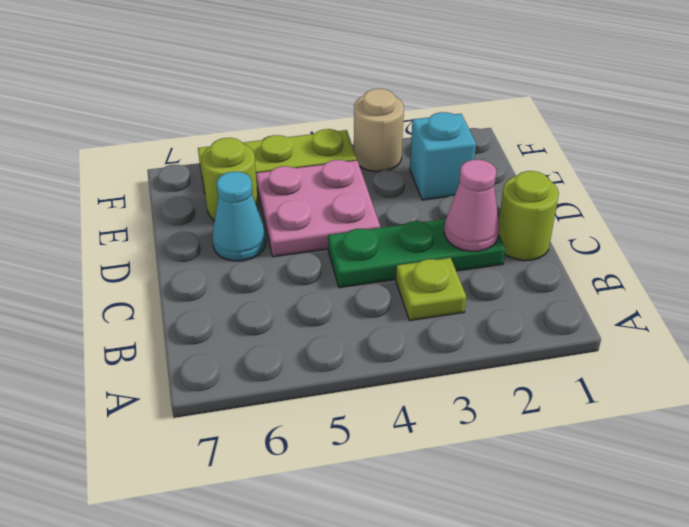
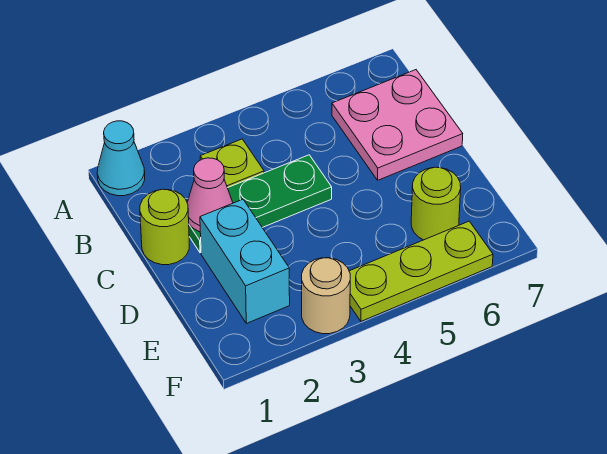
pink plate D4:E5 level 1 -> pink plate B6:C7 level 1
cyan cone D6 level 1 -> cyan cone A1 level 1
cyan brick E2 level 1 -> cyan brick D2:E2 level 1

